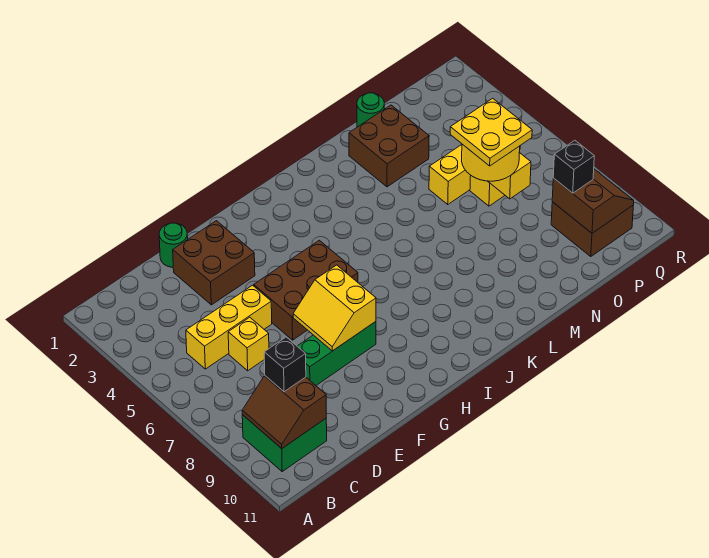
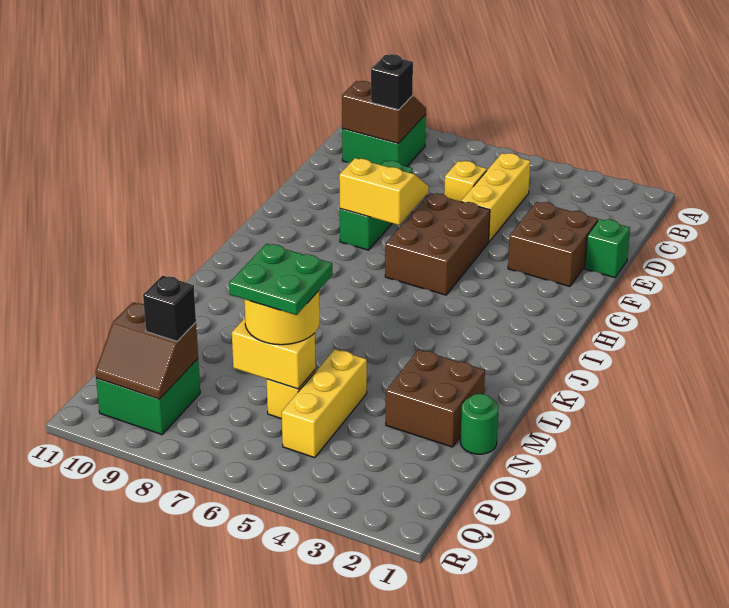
green round brick E1 level 1 -> green brick E1 level 1
yellow plate N6:O7 level 4 -> green plate N6:O7 level 4
brown brick P9:Q10 level 1 -> green brick P9:Q10 level 1

